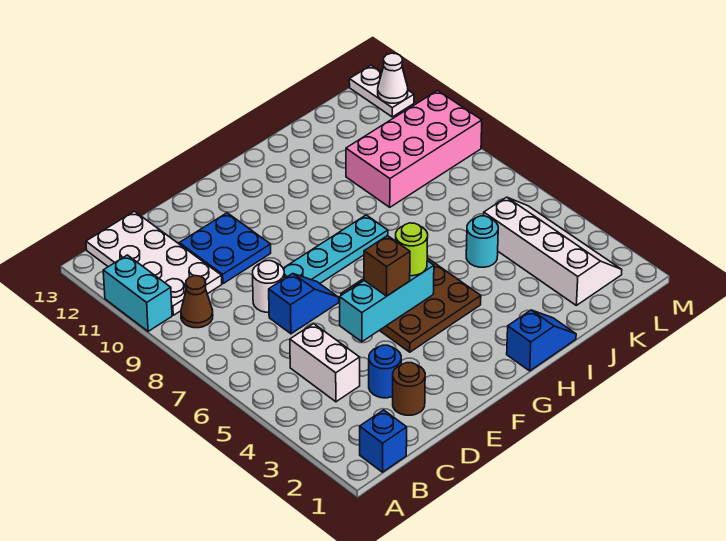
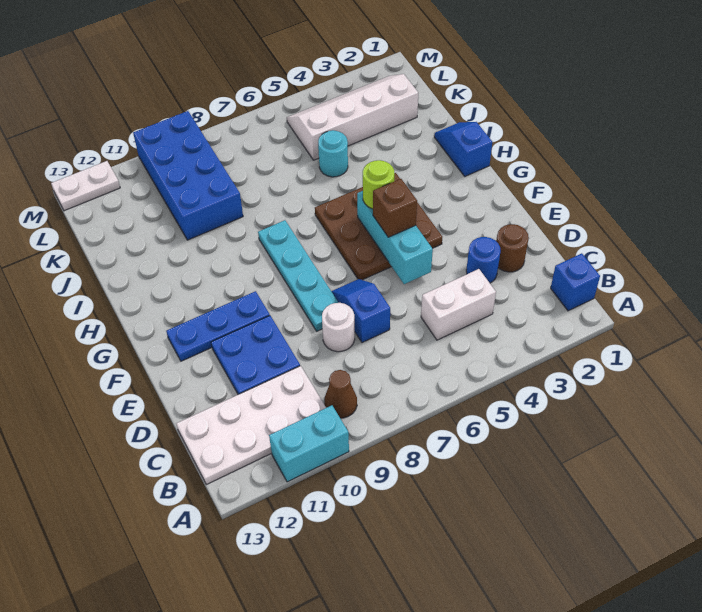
none -> blue plate F10:F12 level 1
pink brick J9:M10 level 1 -> blue brick J9:M10 level 1
white cone M12 level 2 -> none

